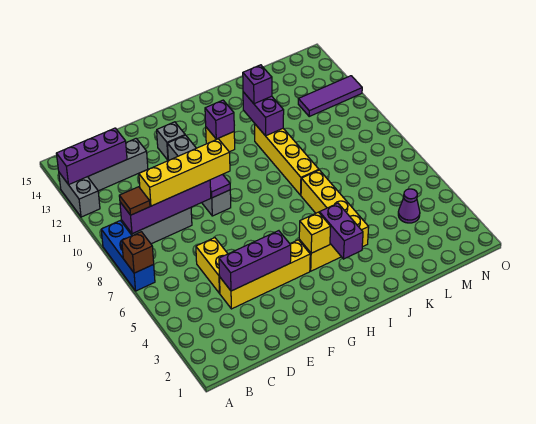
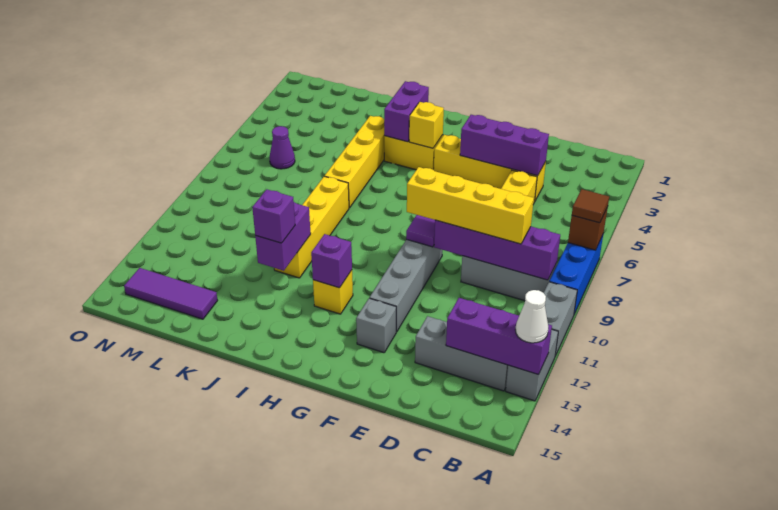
none -> grey brick A10:A11 level 1
none -> white cone A13 level 3
brown tile B9 level 3 -> brown tile A7 level 3
purple cone M4 level 1 -> purple cone M6 level 1
purple tile M12:O12 level 1 -> purple tile L14:N14 level 1

